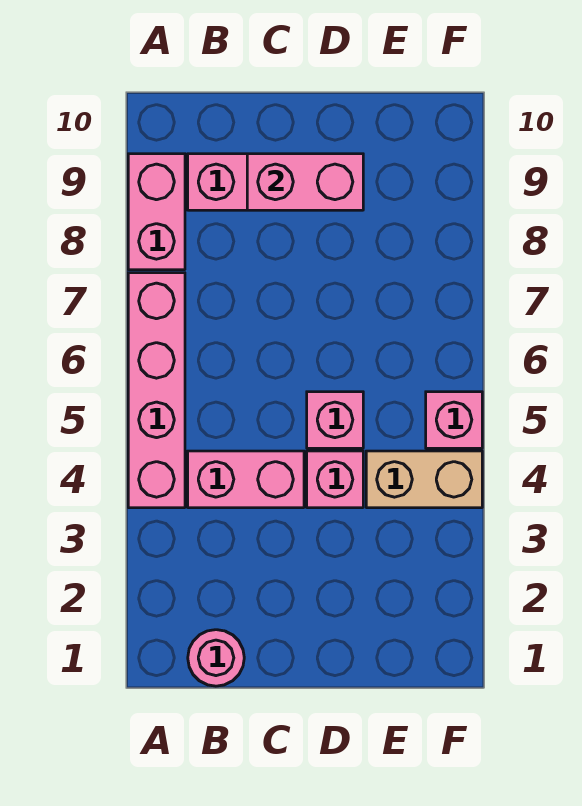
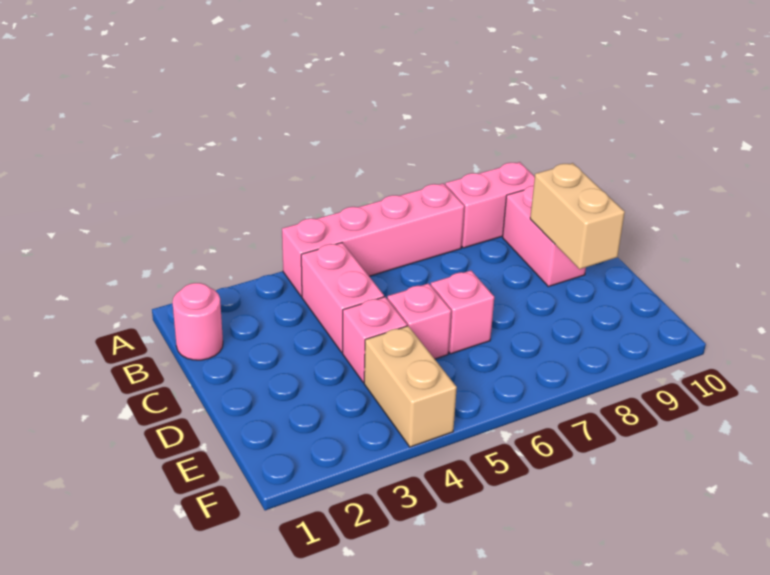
pink brick C9:D9 level 2 -> tan brick C9:D9 level 2
pink brick F5 level 1 -> pink brick D6 level 1

